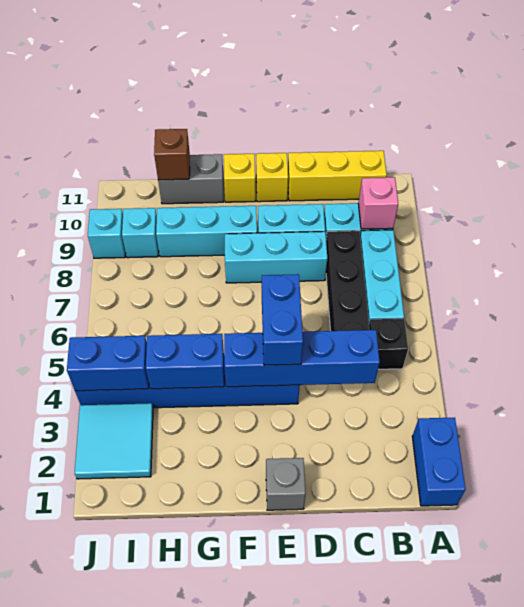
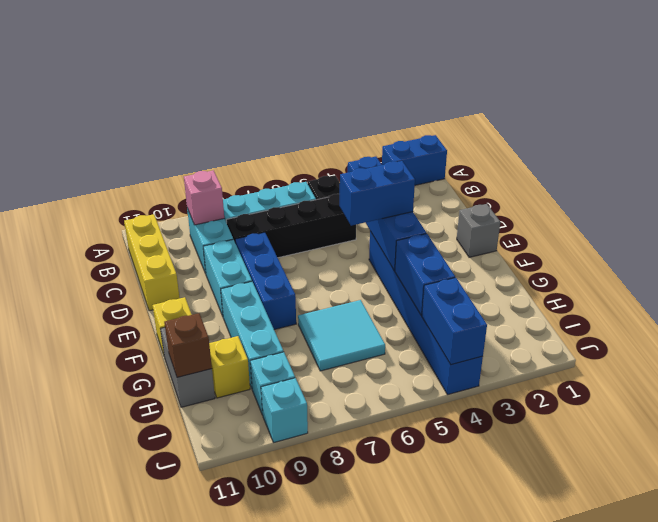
cyan brick D8:F8 level 1 -> blue brick D8:F8 level 1
yellow brick E11 level 1 -> yellow brick H10 level 1
cyan tile I2:J3 level 1 -> cyan tile G6:H7 level 1

